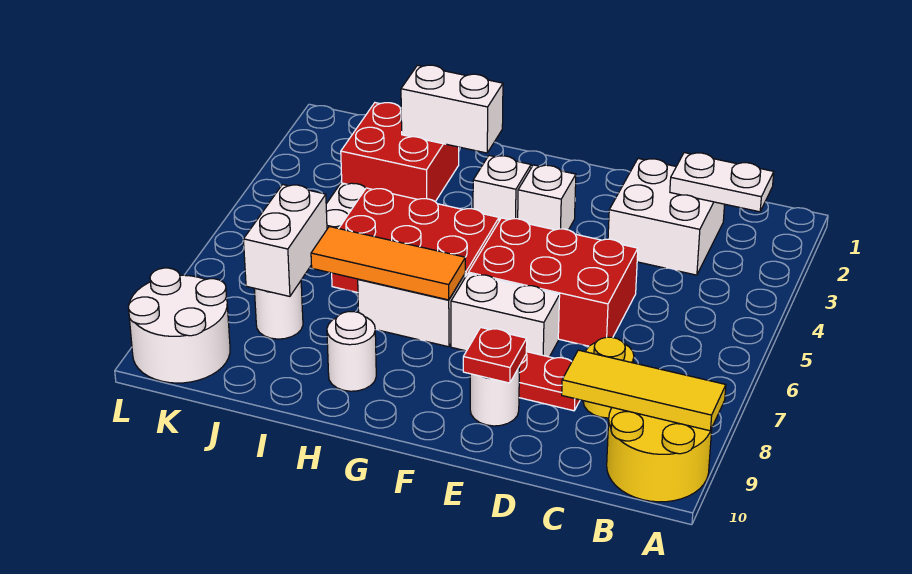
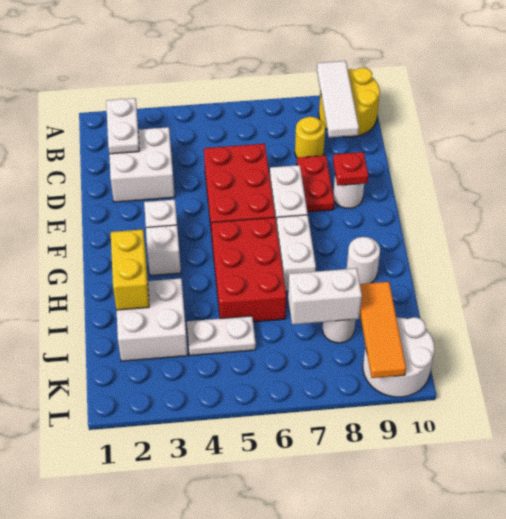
yellow tile A9:C9 level 2 -> white tile A9:C9 level 2
orange tile G7:I7 level 2 -> orange tile J9:L9 level 2
white brick H2:I2 level 2 -> yellow brick H2:I2 level 2
red brick I2:J3 level 1 -> white brick I2:J3 level 1

